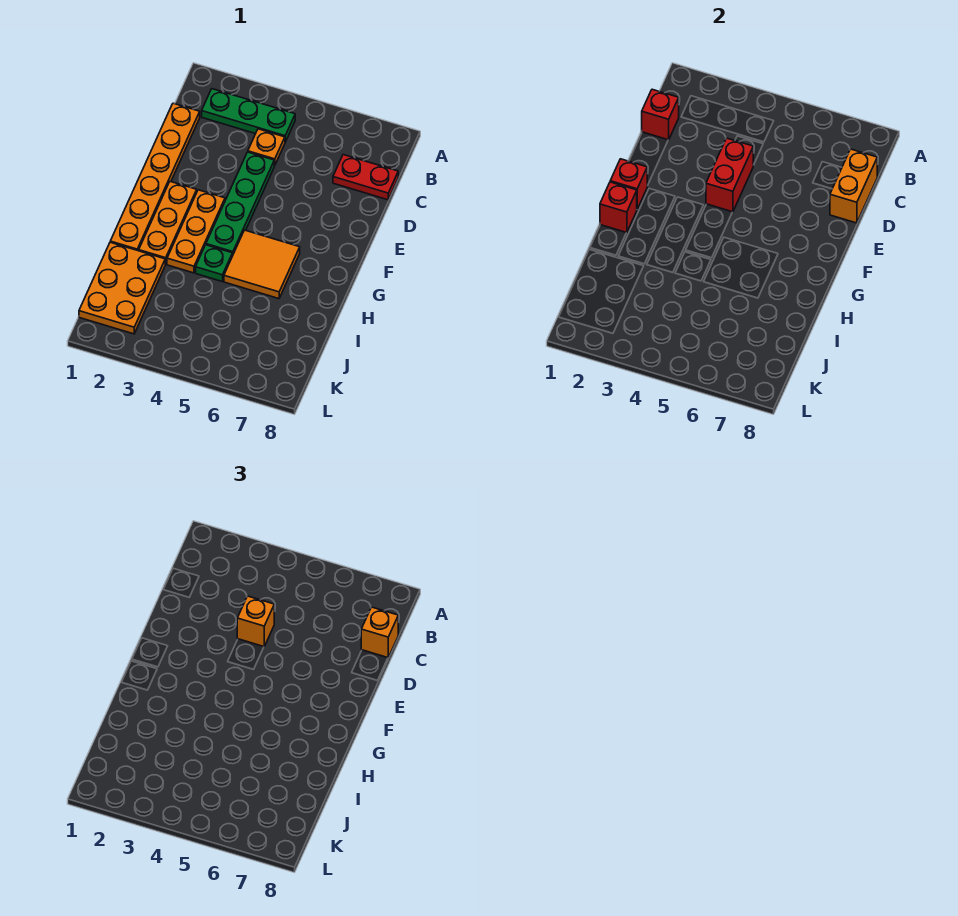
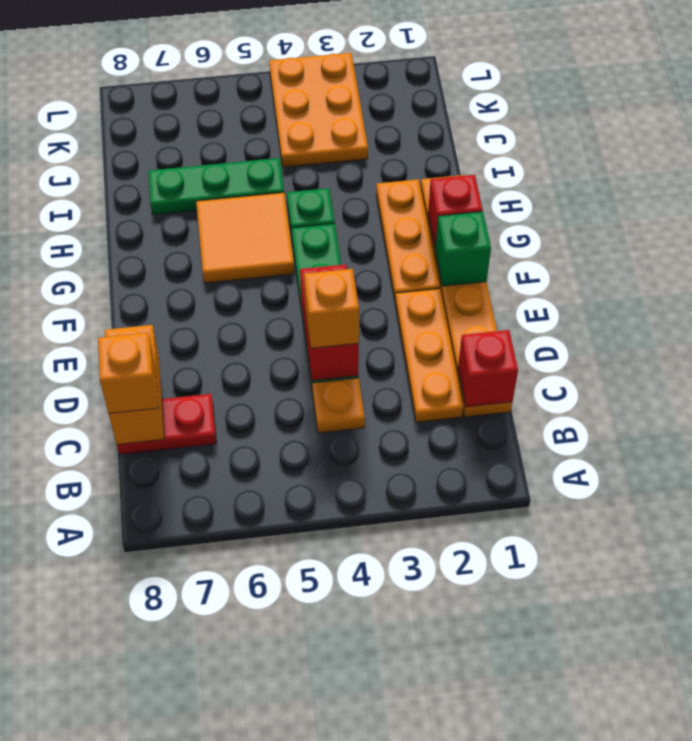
green plate B2:B4 level 1 -> green plate I5:I7 level 1
red brick F1 level 2 -> green brick F1 level 2
orange plate F3:H3 level 1 -> orange plate C2:E2 level 1
orange plate I1:K2 level 1 -> orange plate J3:L4 level 1

